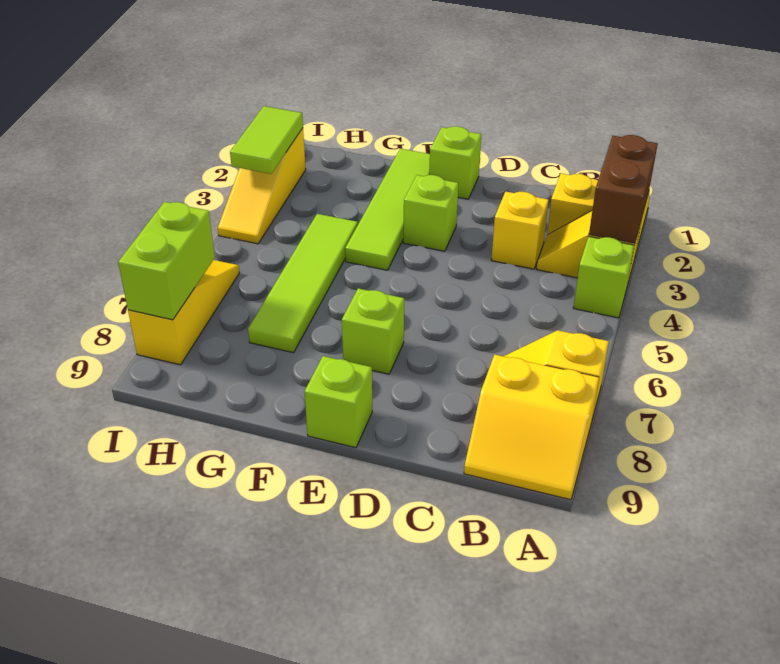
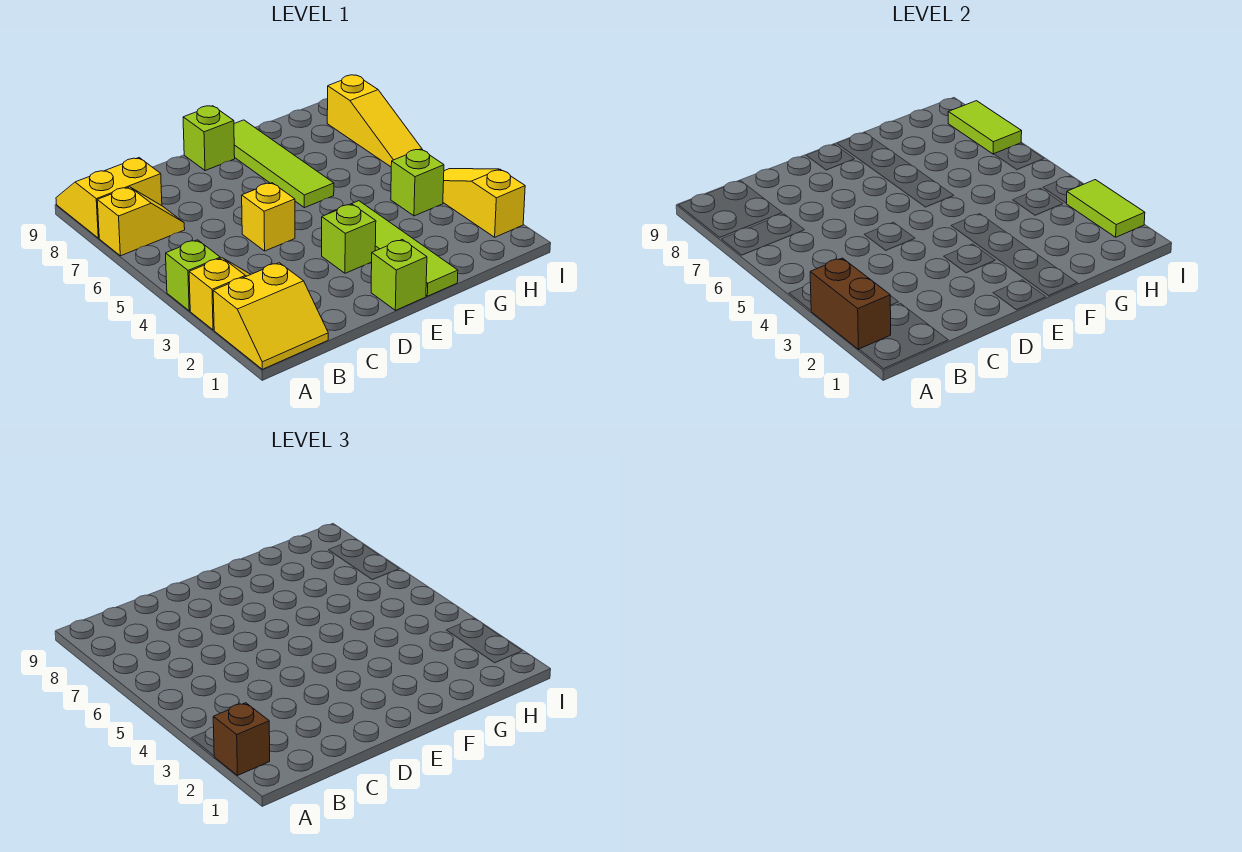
none -> brown brick A2 level 3
yellow brick C3 level 1 -> yellow brick D5 level 1
lime brick E7 level 1 -> lime brick H4 level 1
lime tile G4:G7 level 1 -> lime tile F6:F9 level 1
lime brick I7:I8 level 2 -> lime tile I7:I8 level 2

